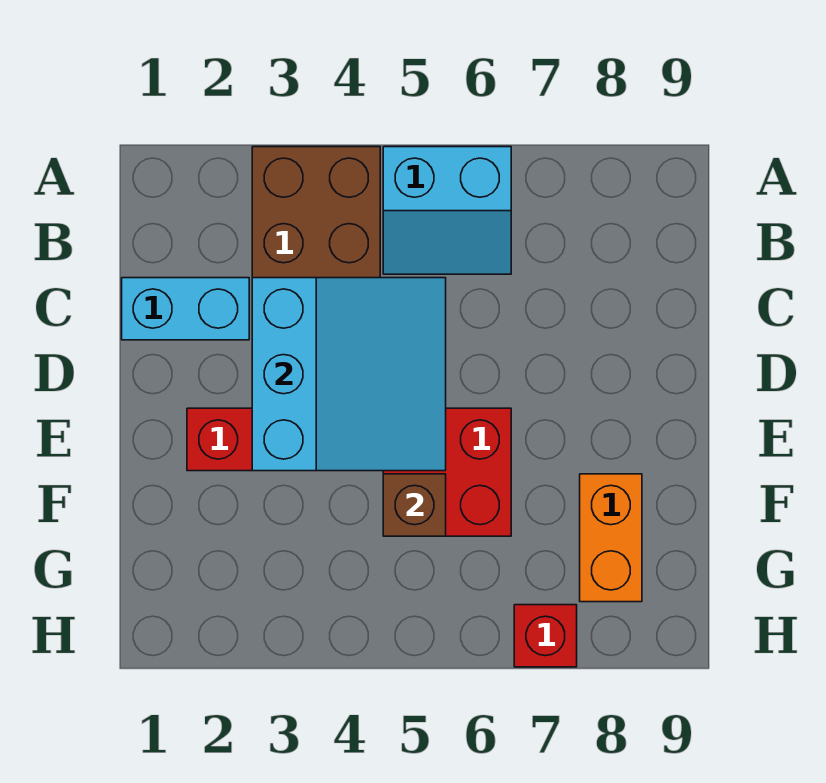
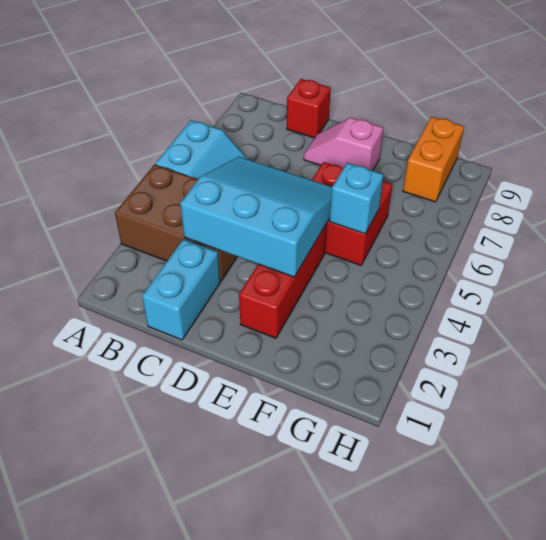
none -> pink slope D8:E8 level 1 top E
brown brick F5 level 2 -> cyan brick F5 level 2
orange brick F8:G8 level 1 -> orange brick G8:G9 level 1
red brick H7 level 1 -> red brick C9 level 1

